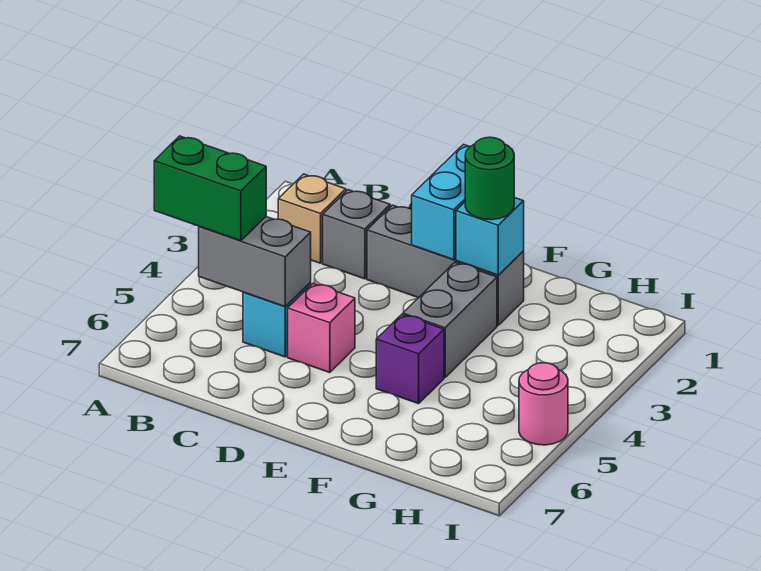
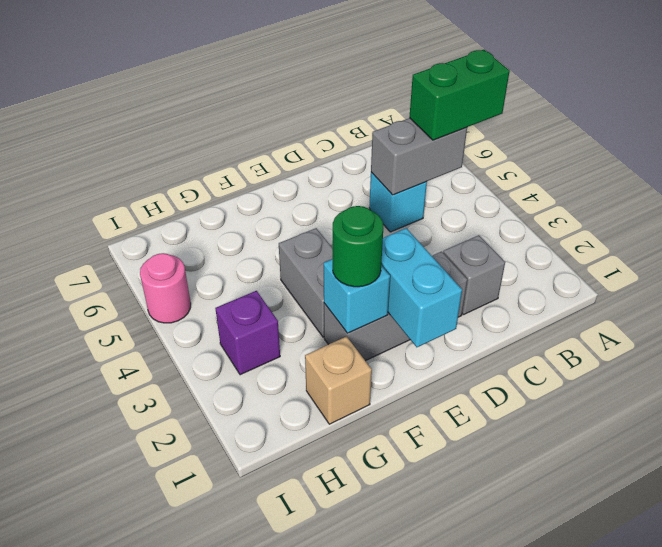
tan brick B2 level 1 -> tan brick G1 level 1
pink brick D5 level 1 -> none
purple brick F5 level 1 -> purple brick H3 level 1

